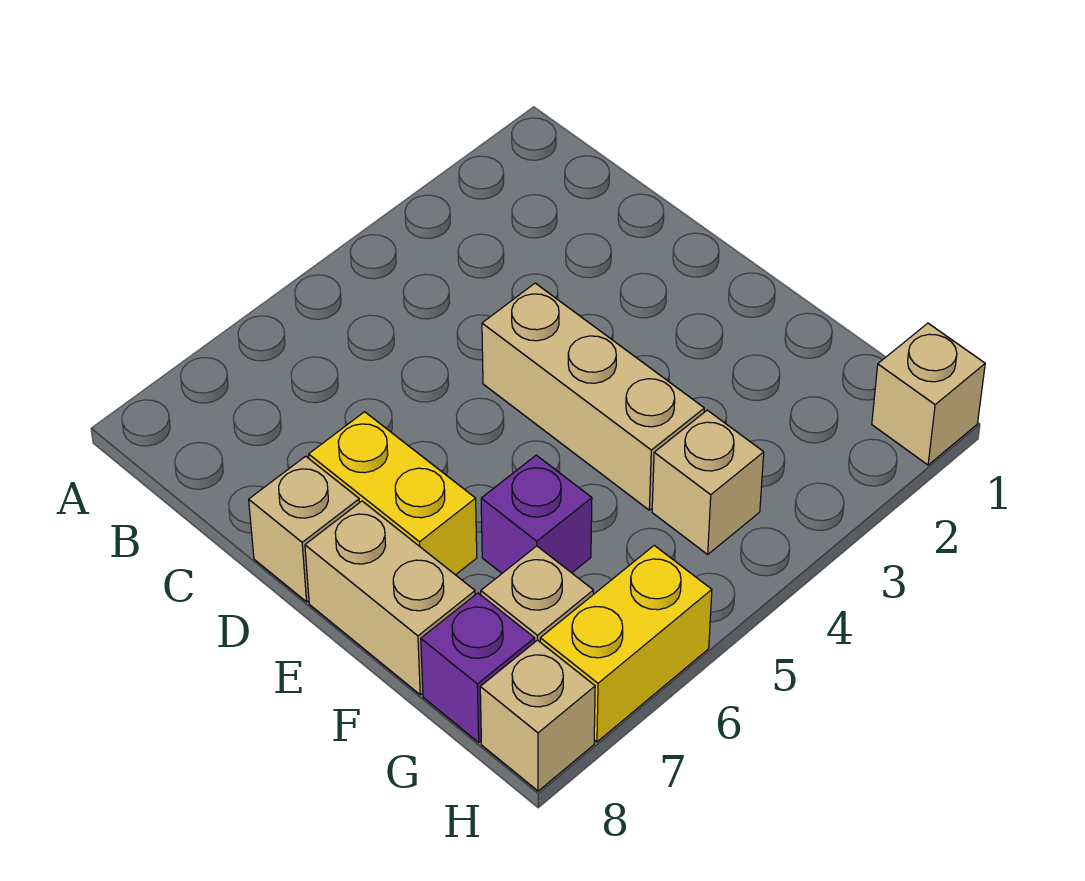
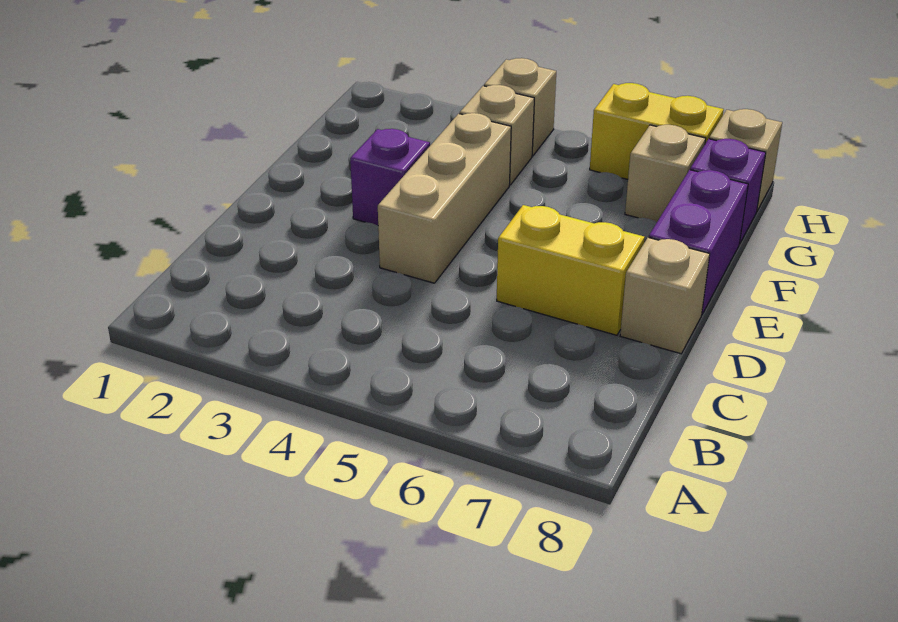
yellow brick D7:E7 level 1 -> yellow brick D6:D7 level 1
tan brick E8:F8 level 1 -> purple brick E8:F8 level 1
purple brick F6 level 1 -> purple brick E3 level 1
tan brick H1 level 1 -> tan brick H4 level 1

